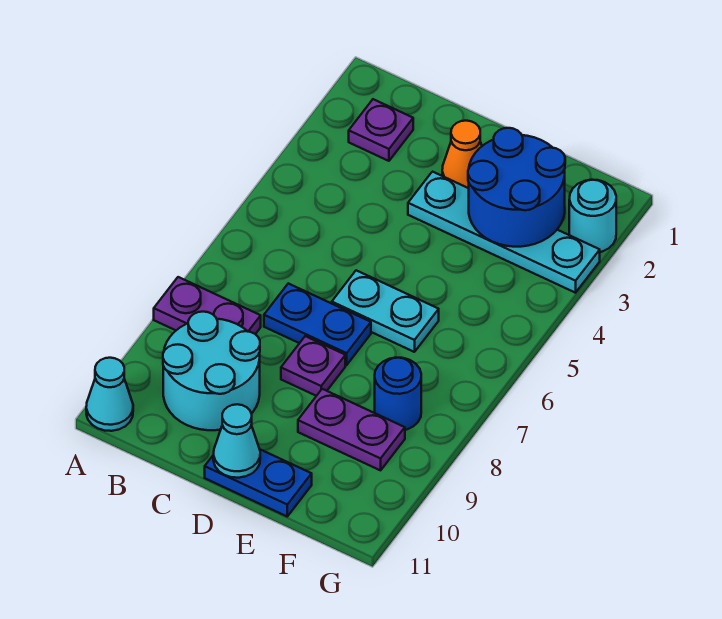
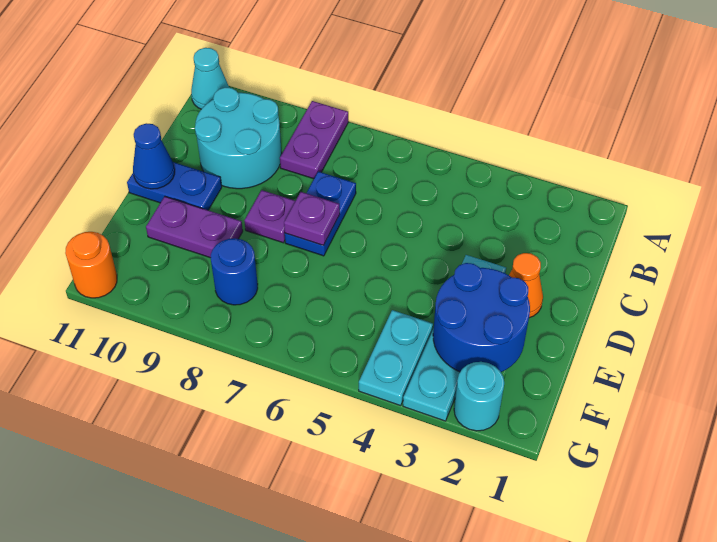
purple plate B2 level 1 -> purple plate D7 level 2
cyan plate D6:E6 level 1 -> cyan plate F4:G4 level 1
blue plate D11:E11 level 1 -> blue plate D10:D11 level 1
cyan cone D11 level 2 -> blue cone D11 level 2
purple plate E9:F9 level 1 -> purple plate E9:E10 level 1
none -> orange round brick G11 level 1

